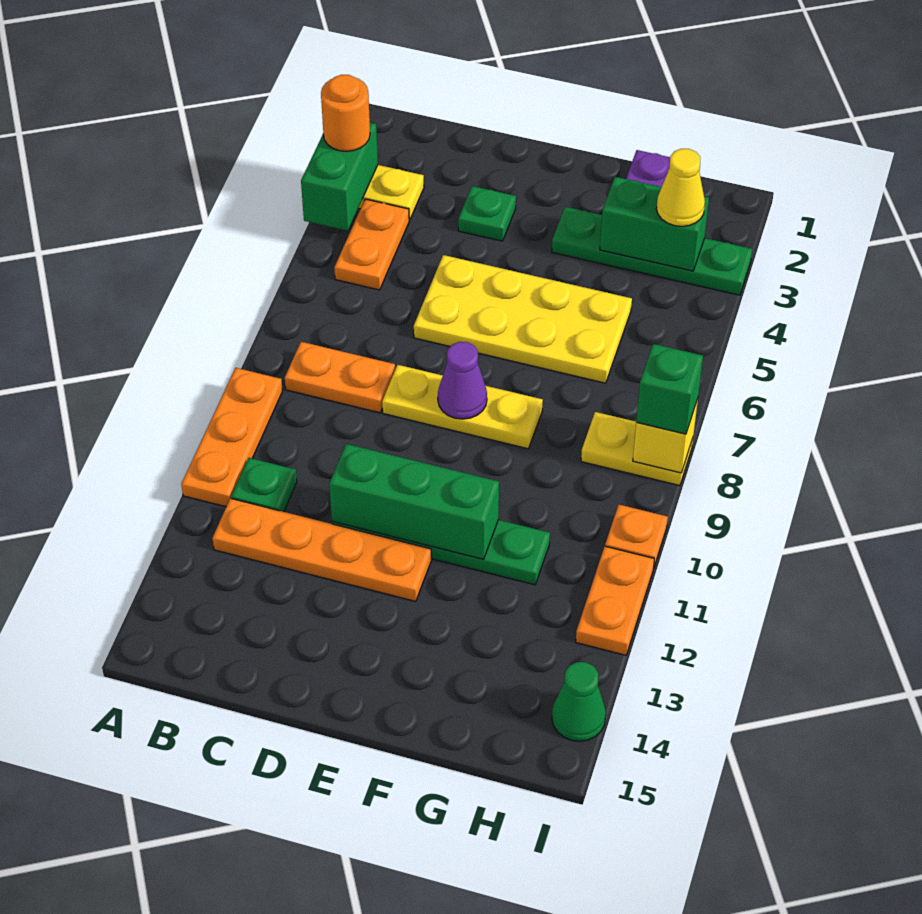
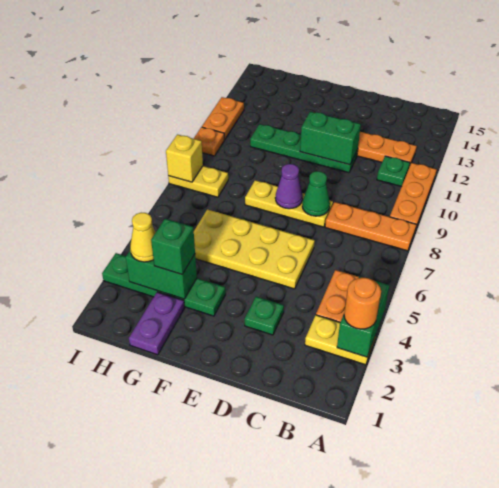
orange plate B8:C8 level 1 -> orange plate A8:C8 level 1
green brick D11:F11 level 2 -> green brick D11:E11 level 2
green brick I8 level 3 -> green brick G3 level 3
green cone I14 level 1 -> green cone D8 level 2

